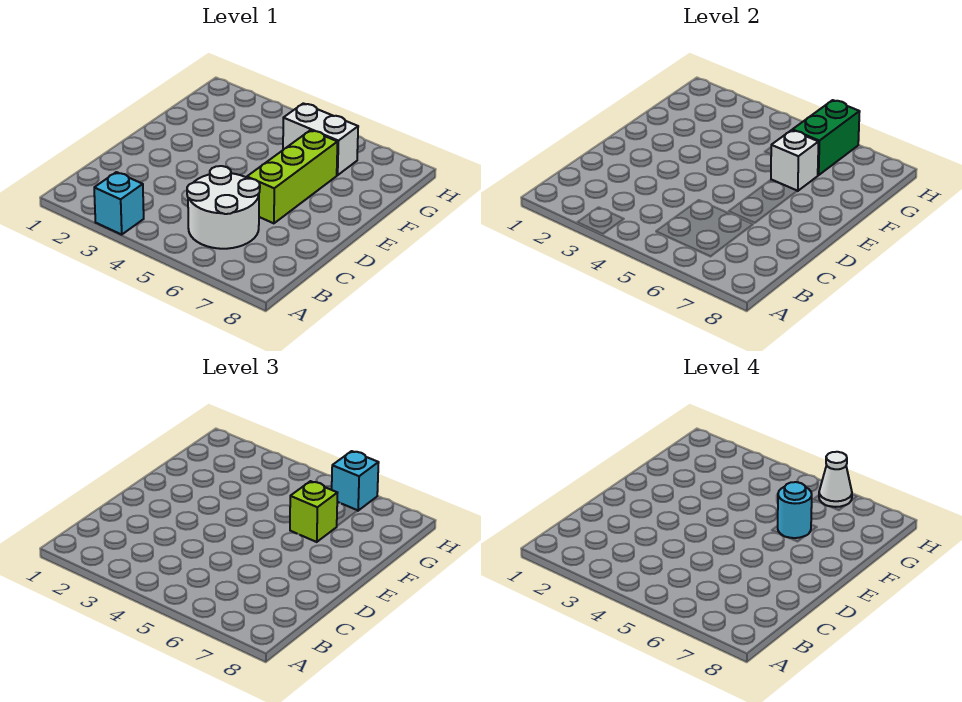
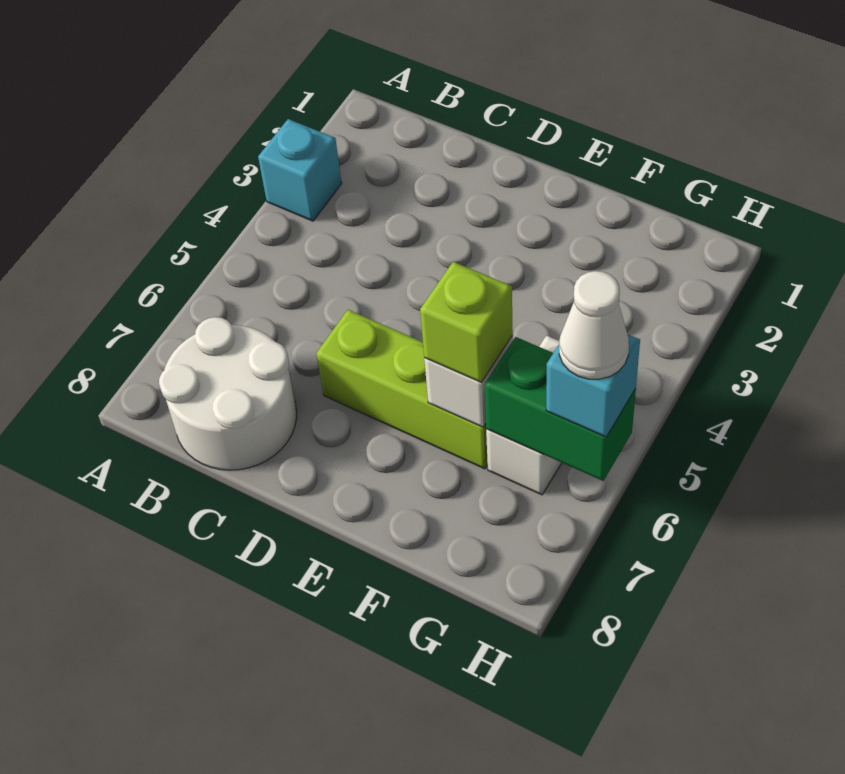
white round brick B5:C6 level 1 -> white round brick B7:C8 level 1
cyan round brick F6 level 4 -> none

